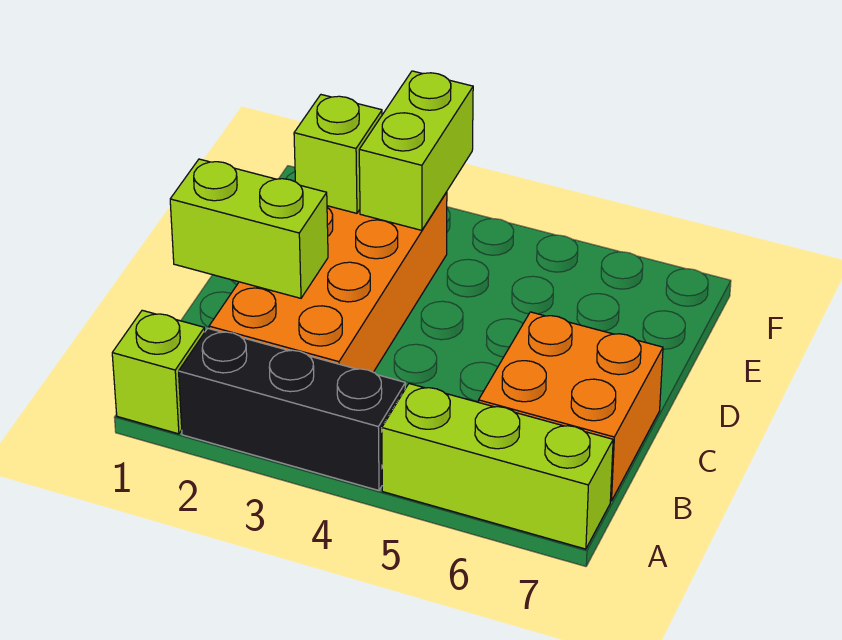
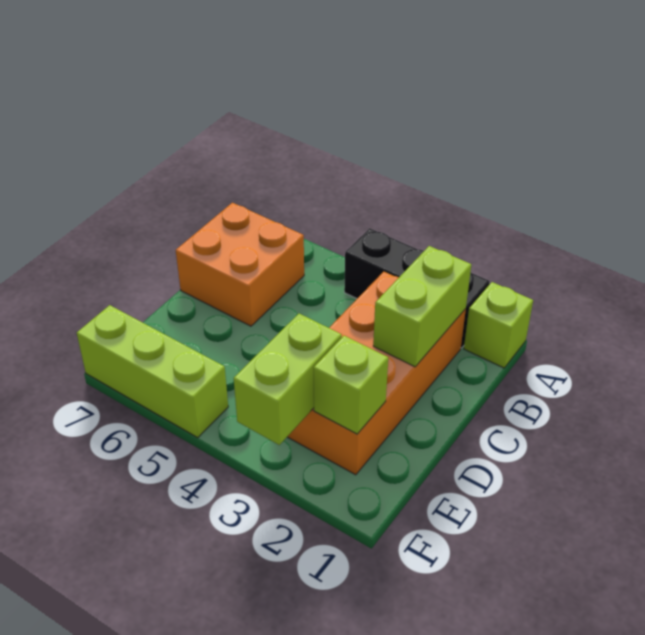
lime brick A5:A7 level 1 -> lime brick F5:F7 level 1
lime brick C1:C2 level 2 -> lime brick B2:C2 level 2

